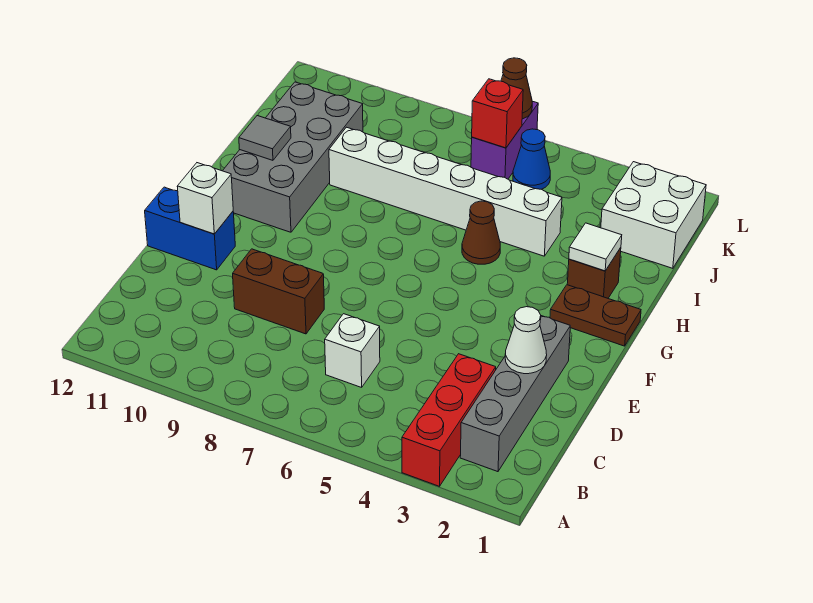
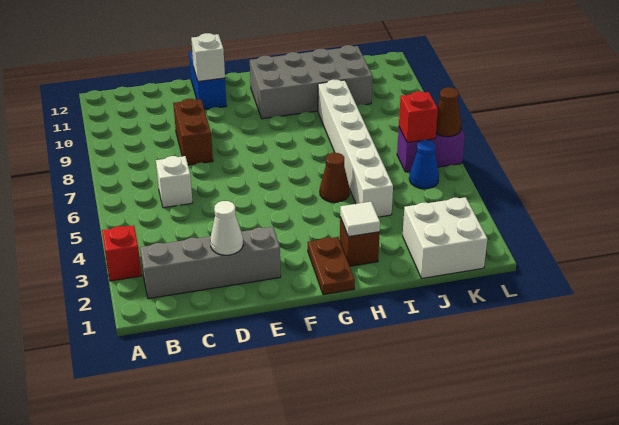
red brick A3:C3 level 1 -> red brick A3 level 1
grey tile H11 level 2 -> none

